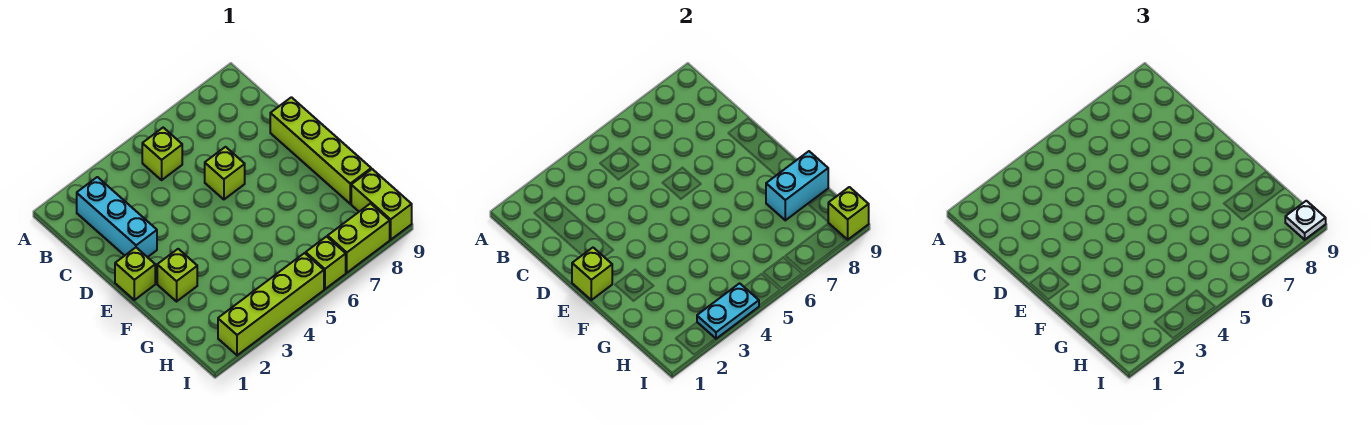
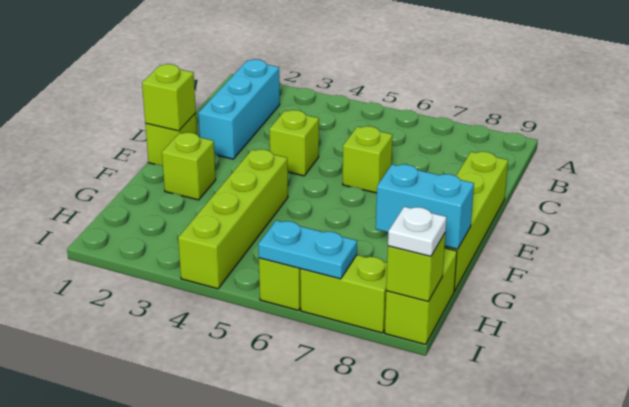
lime brick B5 level 1 -> lime brick D4 level 1
lime brick I2:I5 level 1 -> lime brick F4:I4 level 1
cyan plate I3:I4 level 2 -> cyan plate I6:I7 level 2

